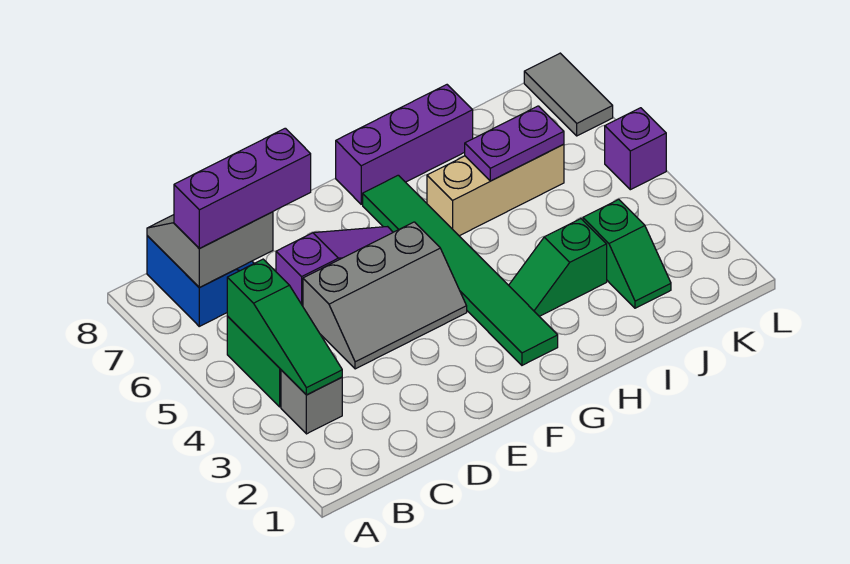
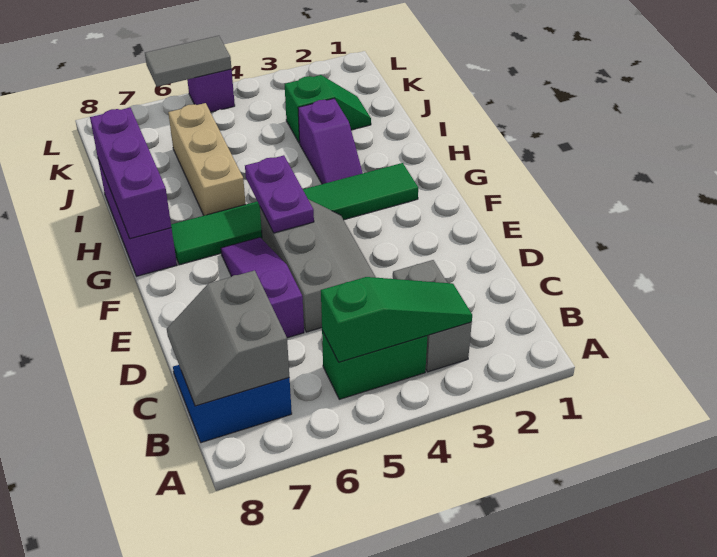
grey brick B3 level 1 -> grey brick B3:C3 level 1
purple brick B7:D7 level 3 -> purple brick G8:I8 level 2
green slope H3:I3 level 1 top I -> purple slope H3:I3 level 1 top I
purple plate I6:J6 level 2 -> purple plate F5:G5 level 2
grey tile L7:L8 level 1 -> grey tile L5:L6 level 2

